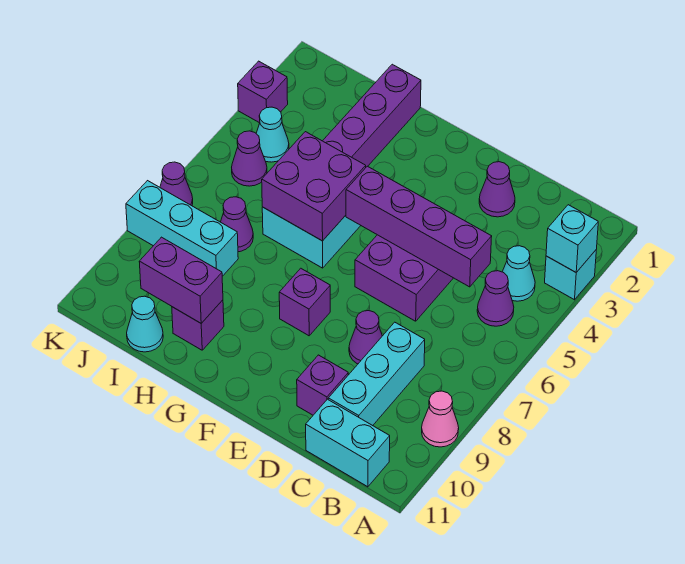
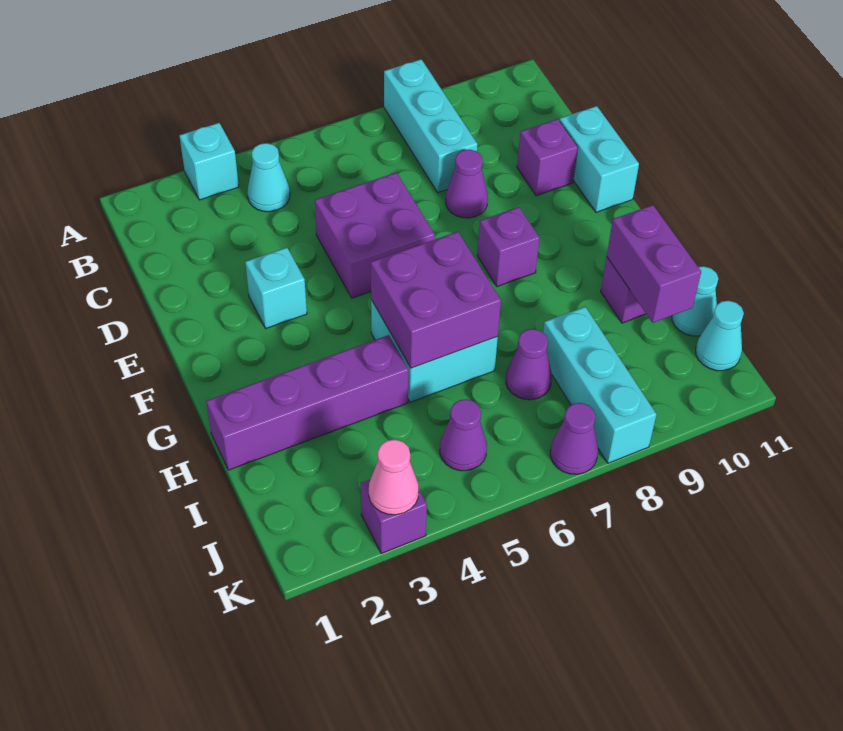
cyan brick A3 level 2 -> cyan brick E3 level 1
pink cone A9 level 1 -> pink cone K3 level 2
purple cone B5 level 1 -> none
cyan brick B11:C11 level 1 -> cyan brick D11:E11 level 1
purple brick C5:F5 level 2 -> none
cyan brick C8:C10 level 1 -> cyan brick A8:C8 level 1
purple cone D2 level 1 -> none
cyan cone J4 level 1 -> cyan cone J11 level 1

